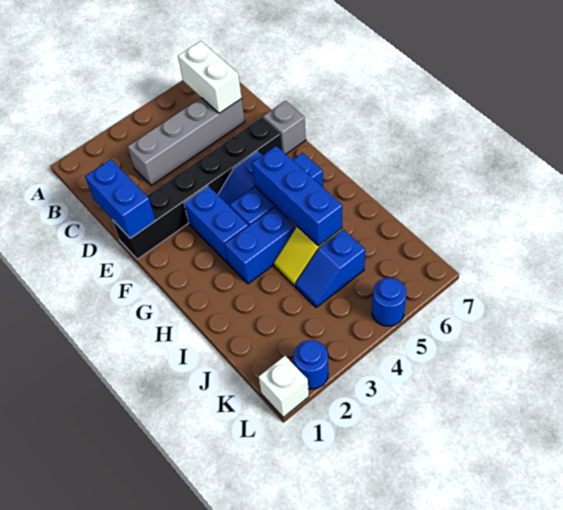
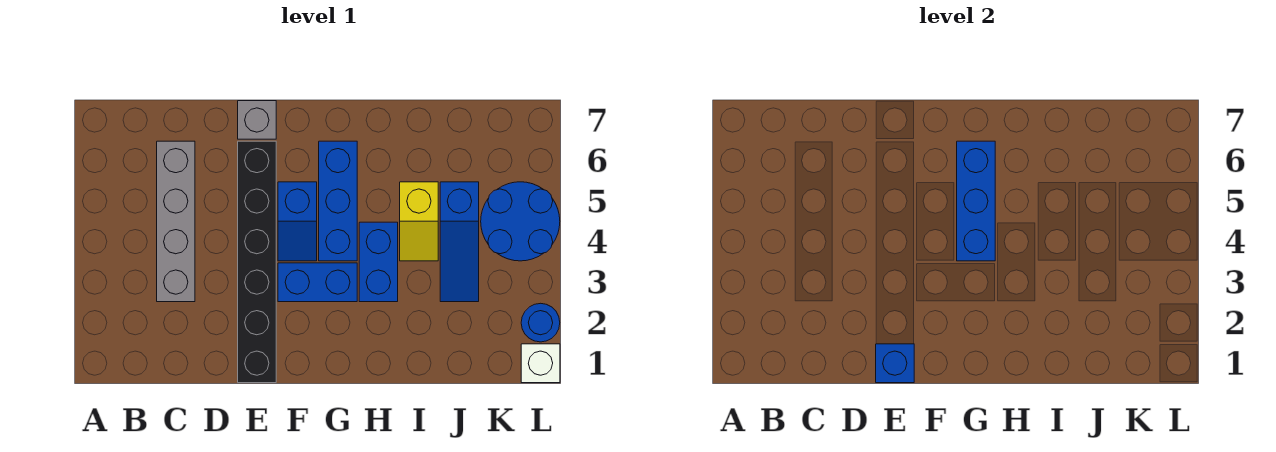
white brick B6:C6 level 2 -> none
blue brick D1:E1 level 2 -> blue brick E1 level 2
blue brick G5:I5 level 2 -> blue brick G4:G6 level 2
blue slope J4:J5 level 1 top 5 -> blue slope J3:J5 level 1 top 5
blue round brick L5 level 1 -> blue round brick K4:L5 level 1

